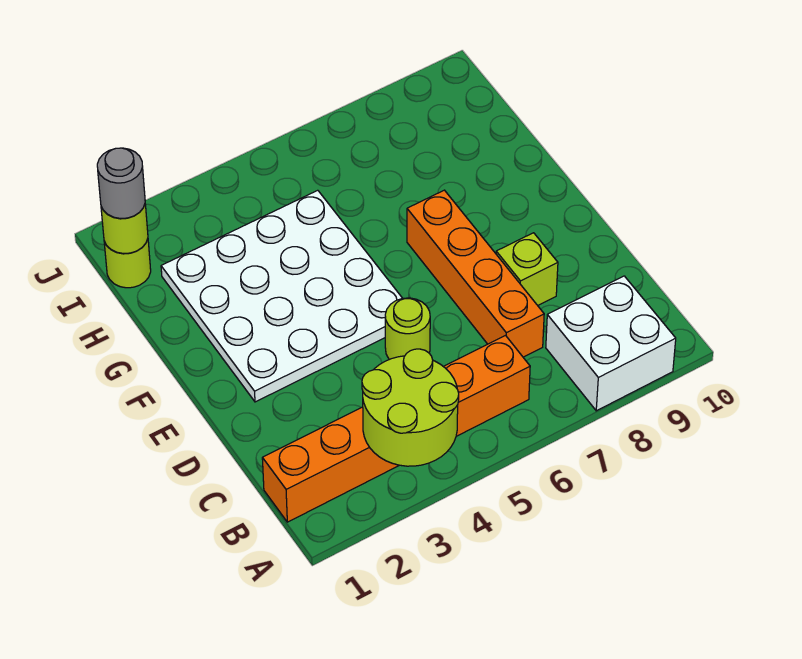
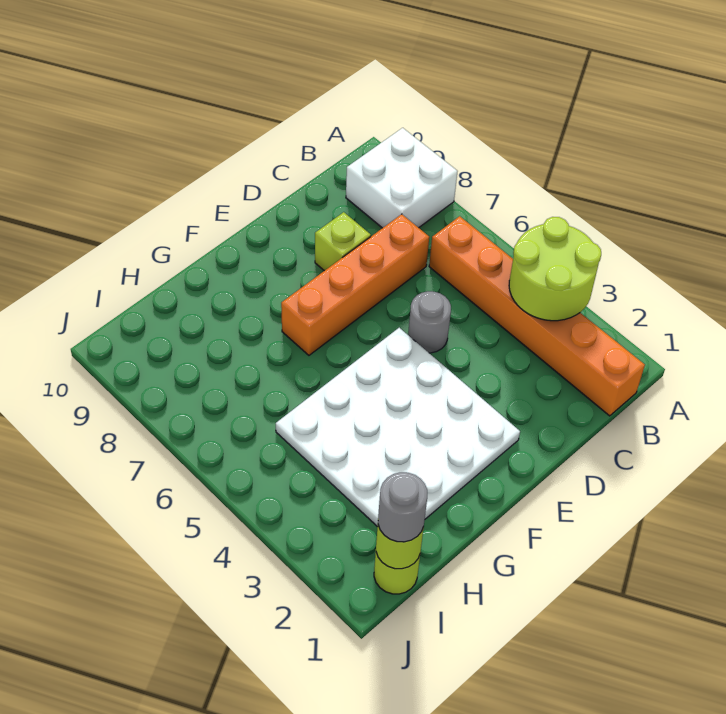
lime round brick D5 level 1 -> grey round brick D5 level 1

